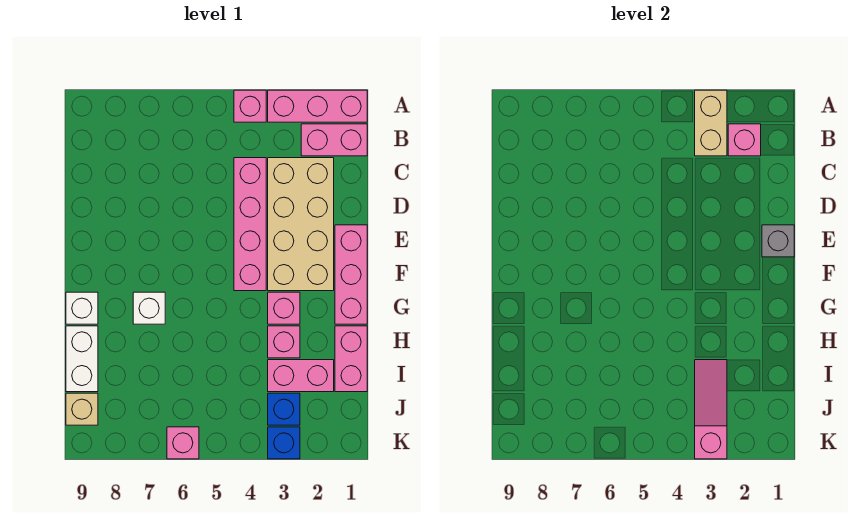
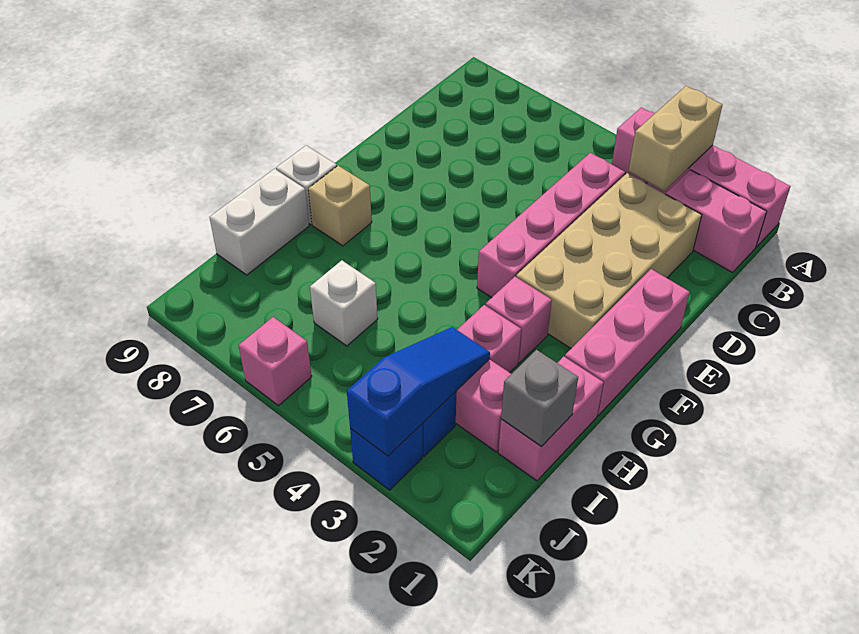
pink brick B2 level 2 -> none
grey brick E1 level 2 -> grey brick I1 level 2
white brick G7 level 1 -> white brick I6 level 1
pink slope I3:K3 level 2 top K -> blue slope I3:K3 level 2 top K
tan brick J9 level 1 -> tan brick G8 level 1

